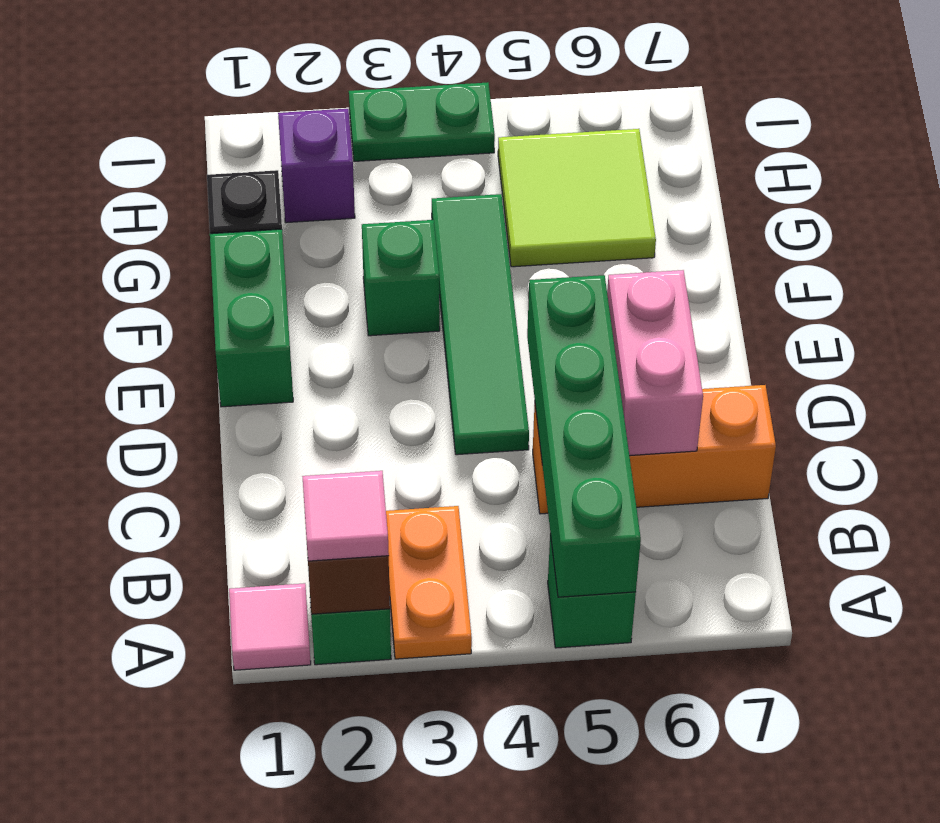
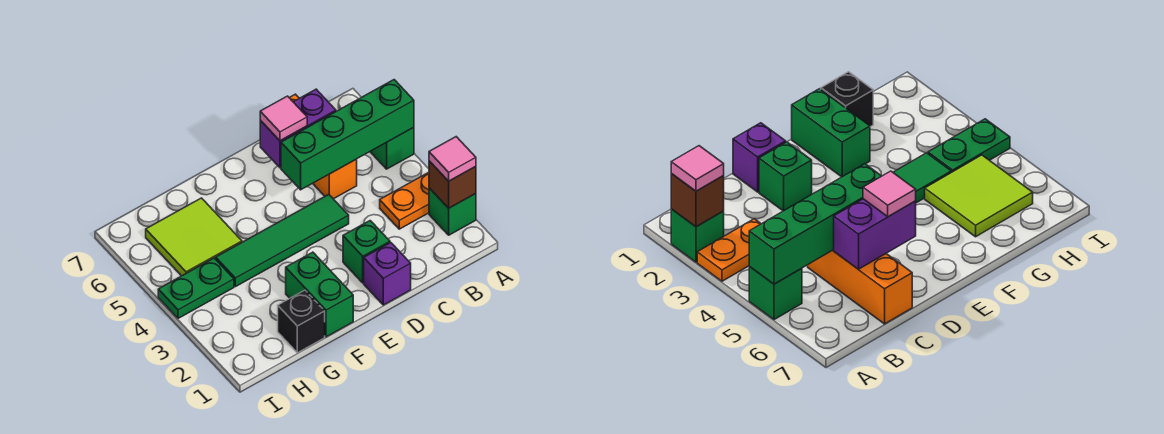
pink tile A1 level 1 -> pink tile D6 level 3
pink brick C6:D6 level 2 -> purple brick C6:D6 level 2
green brick E1:F1 level 1 -> green brick F1:F2 level 1
green brick F3 level 1 -> green brick D2 level 1
purple brick H2 level 1 -> purple brick D1 level 1
green plate I3:I4 level 1 -> green plate H4:I4 level 1

